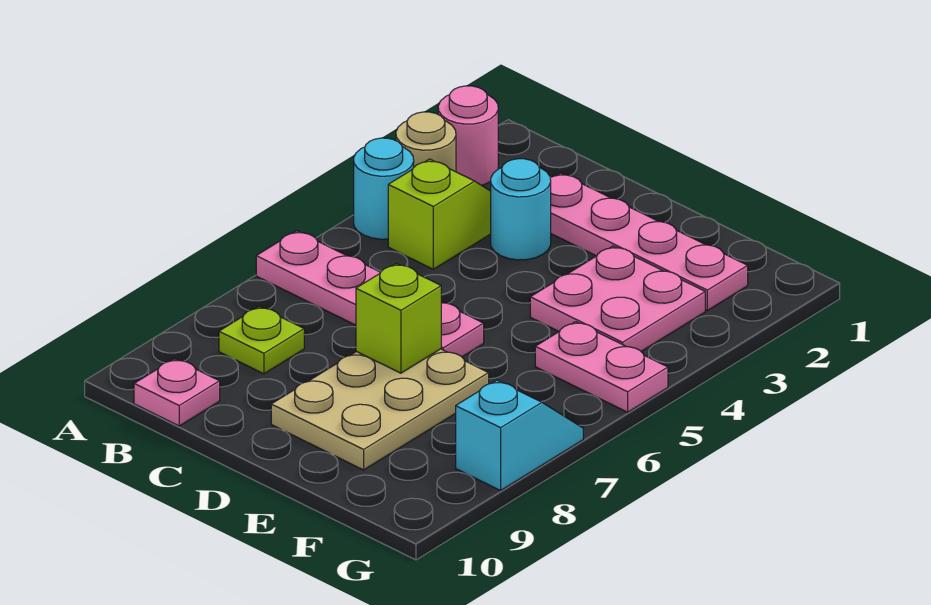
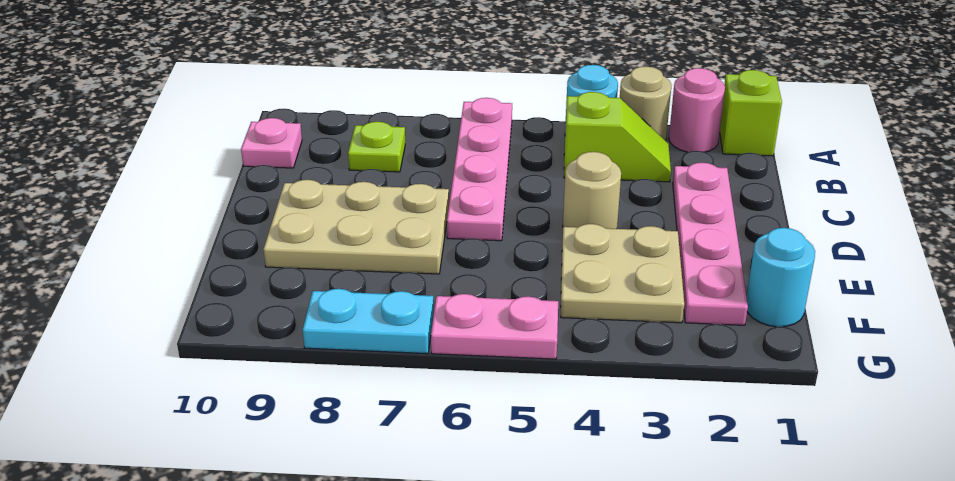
cyan round brick C3 level 1 -> cyan round brick F1 level 1
none -> tan round brick D4 level 1
lime brick D7 level 2 -> lime brick A1 level 1
pink plate E3:F4 level 1 -> tan plate E3:F4 level 1
pink plate F5:G5 level 1 -> pink plate G5:G6 level 1
cyan slope G7:G8 level 1 top 8 -> cyan plate G7:G8 level 1

